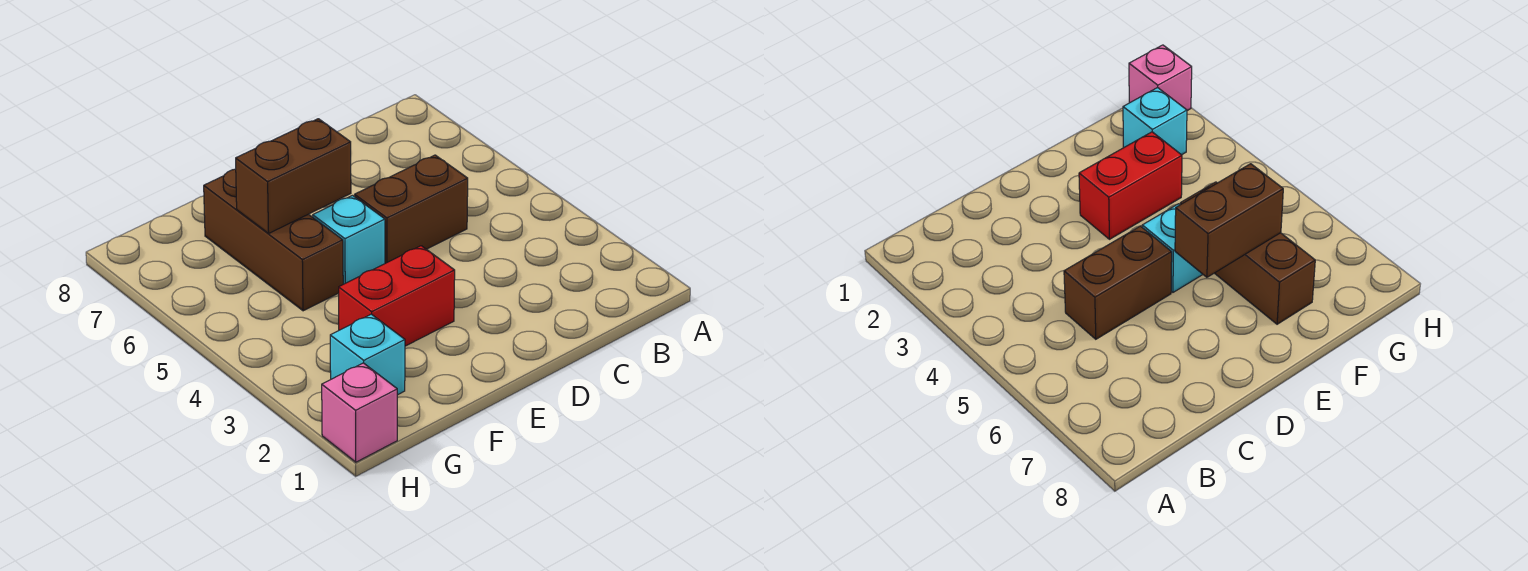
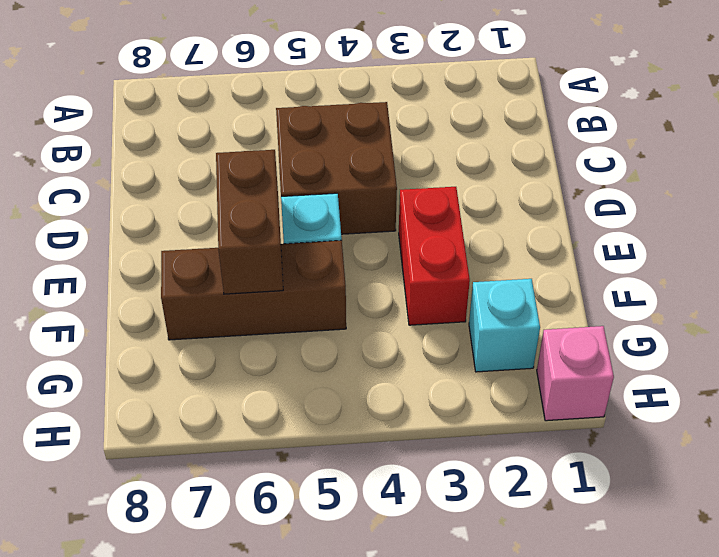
brown brick C5:D5 level 1 -> brown brick C4:D5 level 1

